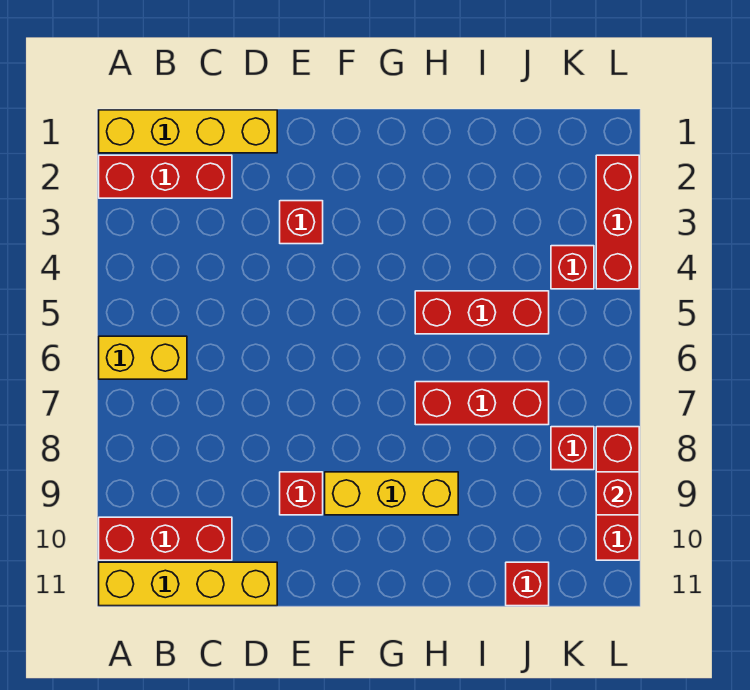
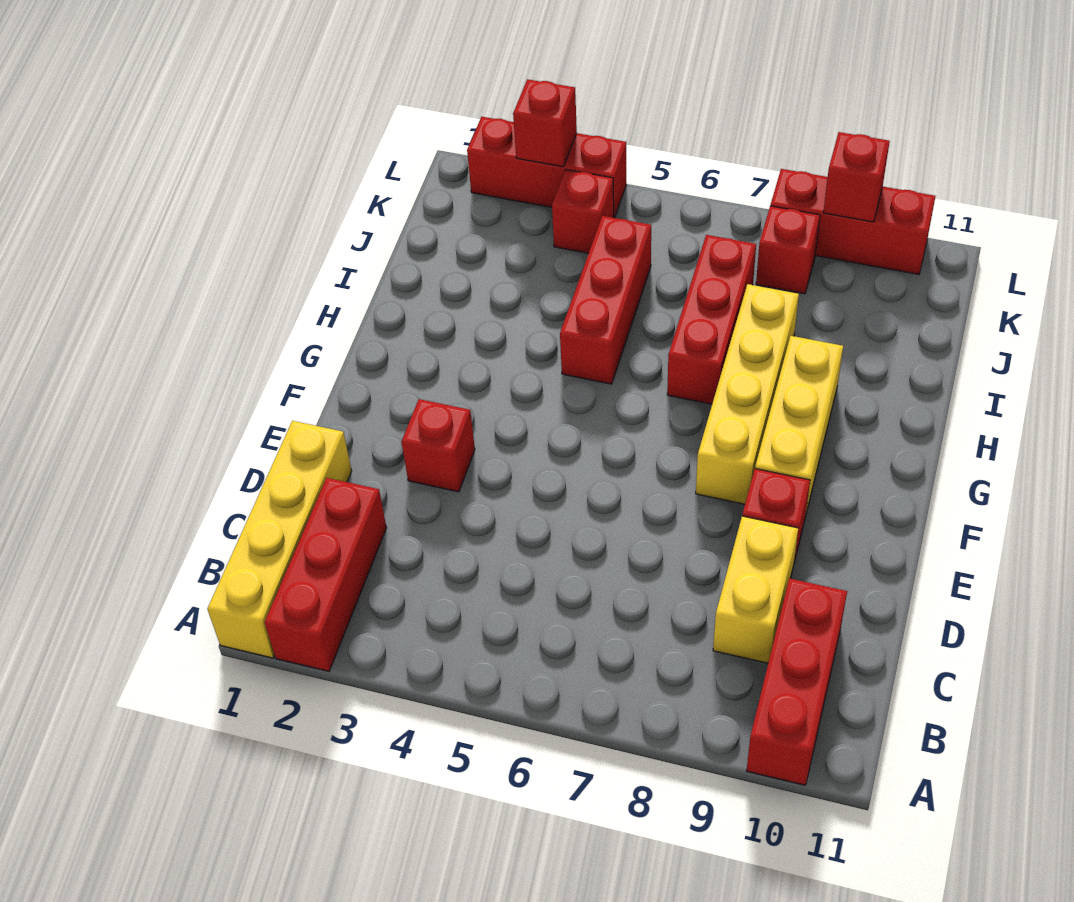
yellow brick A6:B6 level 1 -> yellow brick C9:D9 level 1
yellow brick A11:D11 level 1 -> yellow brick F8:I8 level 1
red brick J11 level 1 -> red brick L3 level 2

